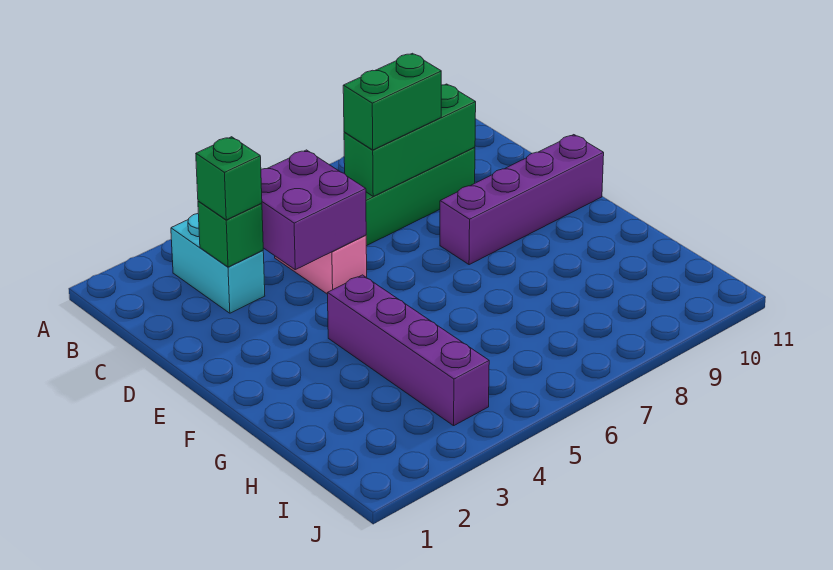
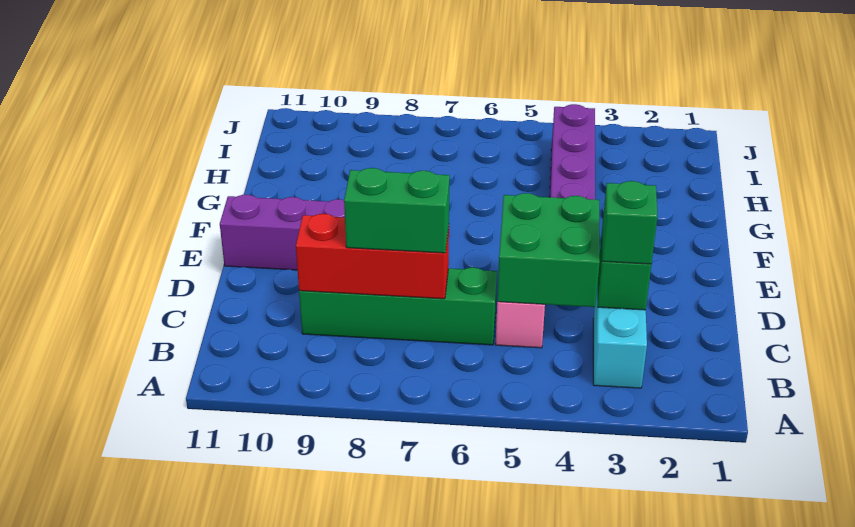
purple brick C4:D5 level 2 -> green brick C4:D5 level 2
green brick C7:C9 level 2 -> red brick C7:C9 level 2

